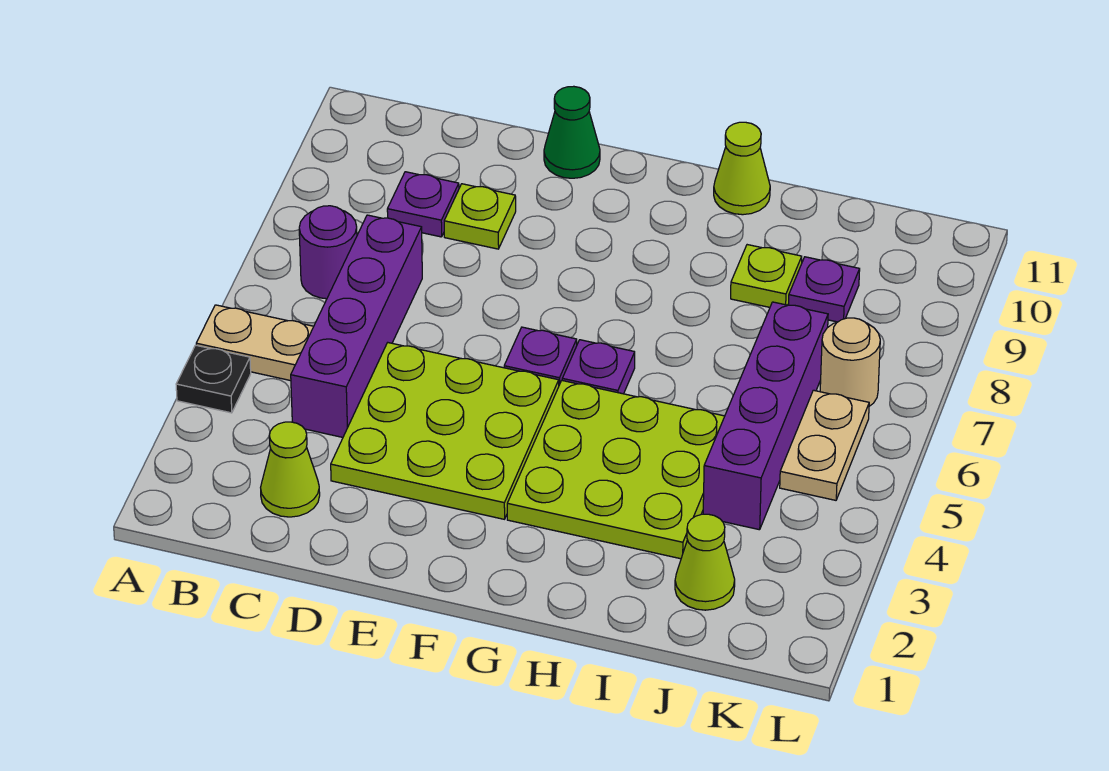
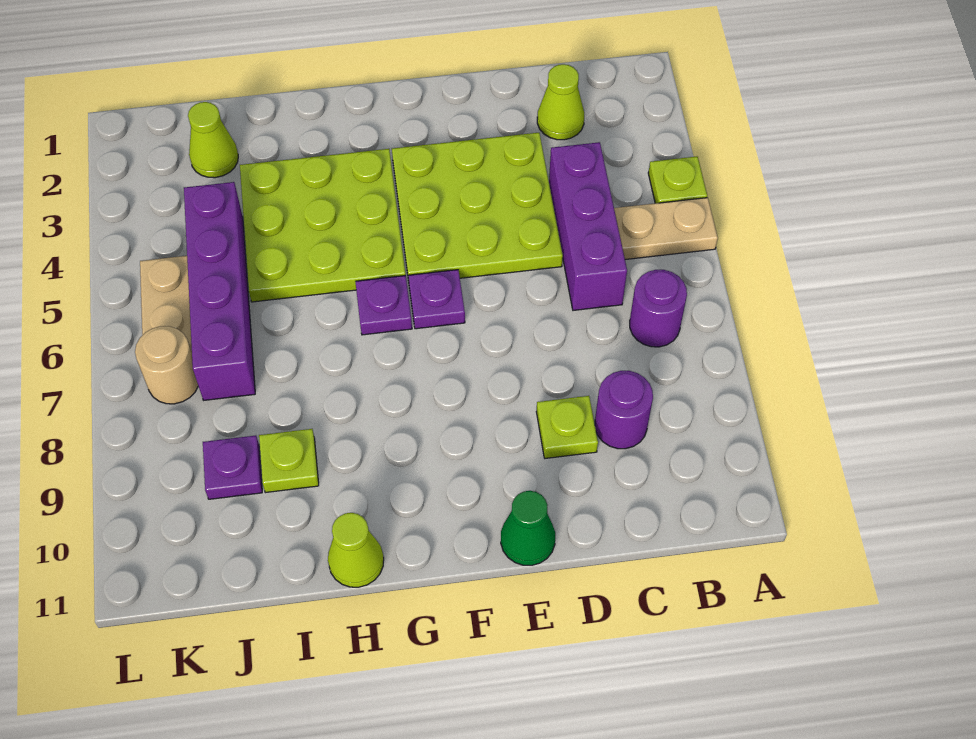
black plate A4 level 1 -> lime plate A4 level 1
purple brick C4:C7 level 1 -> purple brick C4:C6 level 1
purple plate C9 level 1 -> purple round brick C9 level 1

